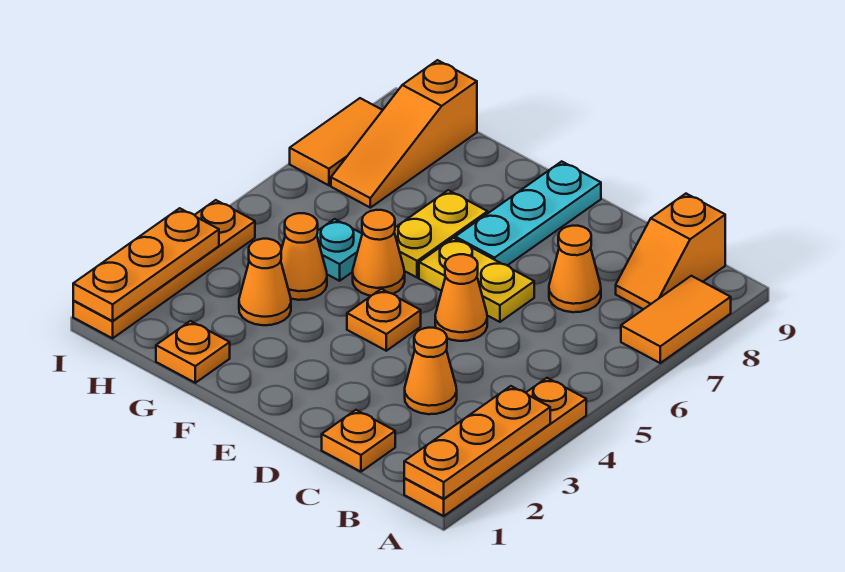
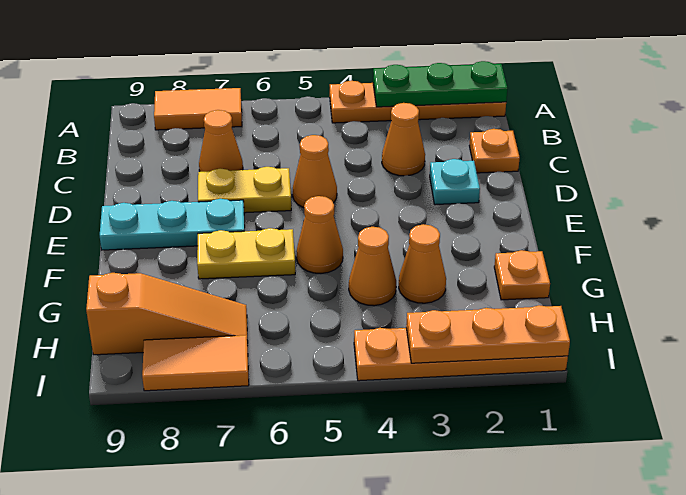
orange plate A1:A3 level 2 -> green plate A1:A3 level 2
orange slope B8:B9 level 1 top 9 -> none
yellow plate D6:E6 level 1 -> yellow plate D6:D7 level 1
orange plate E4 level 1 -> none
cyan plate G5 level 1 -> cyan plate D2 level 1

